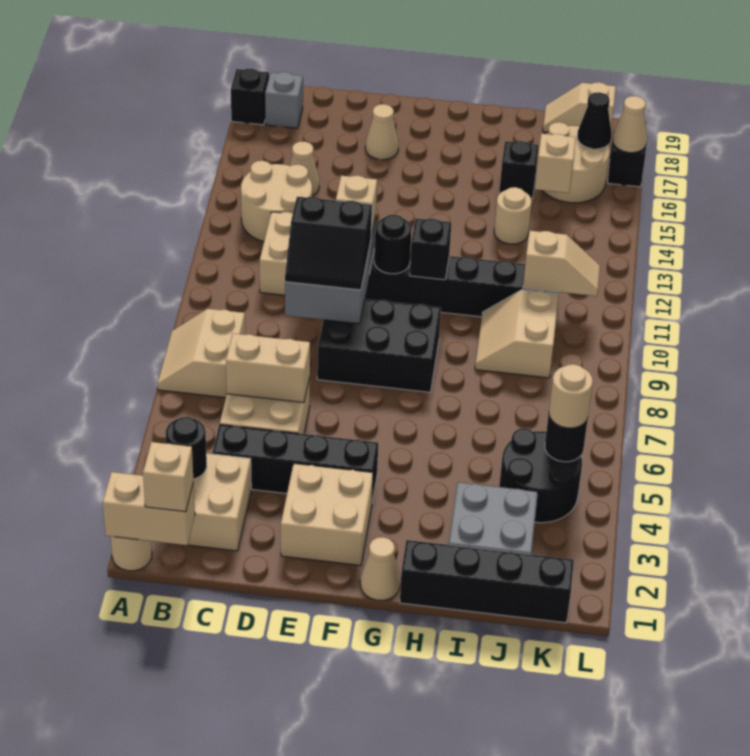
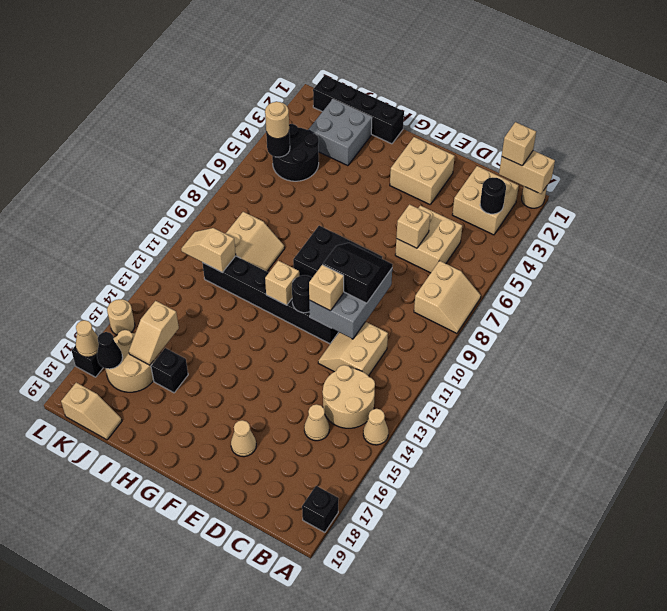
grey brick B18 level 1 -> none
black brick C4:F4 level 1 -> none
tan brick C6:D6 level 2 -> tan brick D6 level 2
tan cone G1 level 1 -> tan cone A14 level 1
black brick G11 level 2 -> tan brick G11 level 2
tan round brick I14 level 1 -> tan round brick L15 level 1

